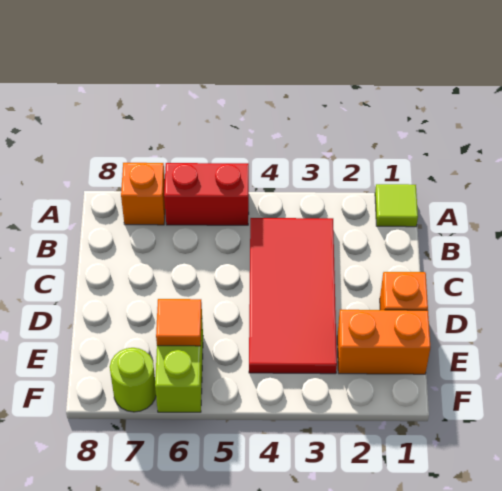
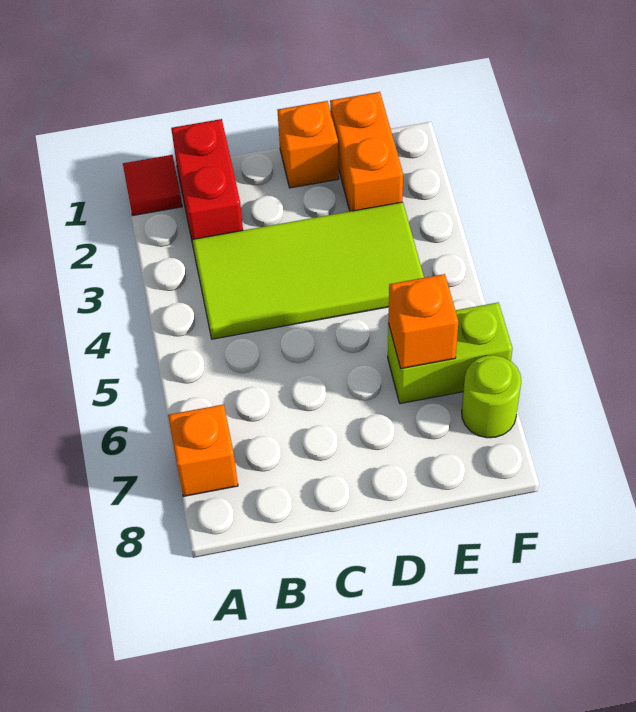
lime tile A1 level 1 -> red tile A1 level 1
red brick A5:A6 level 1 -> red brick B1:B2 level 1
red tile B3:E4 level 1 -> lime tile B3:E4 level 1
orange tile E6 level 2 -> orange brick E6 level 2

